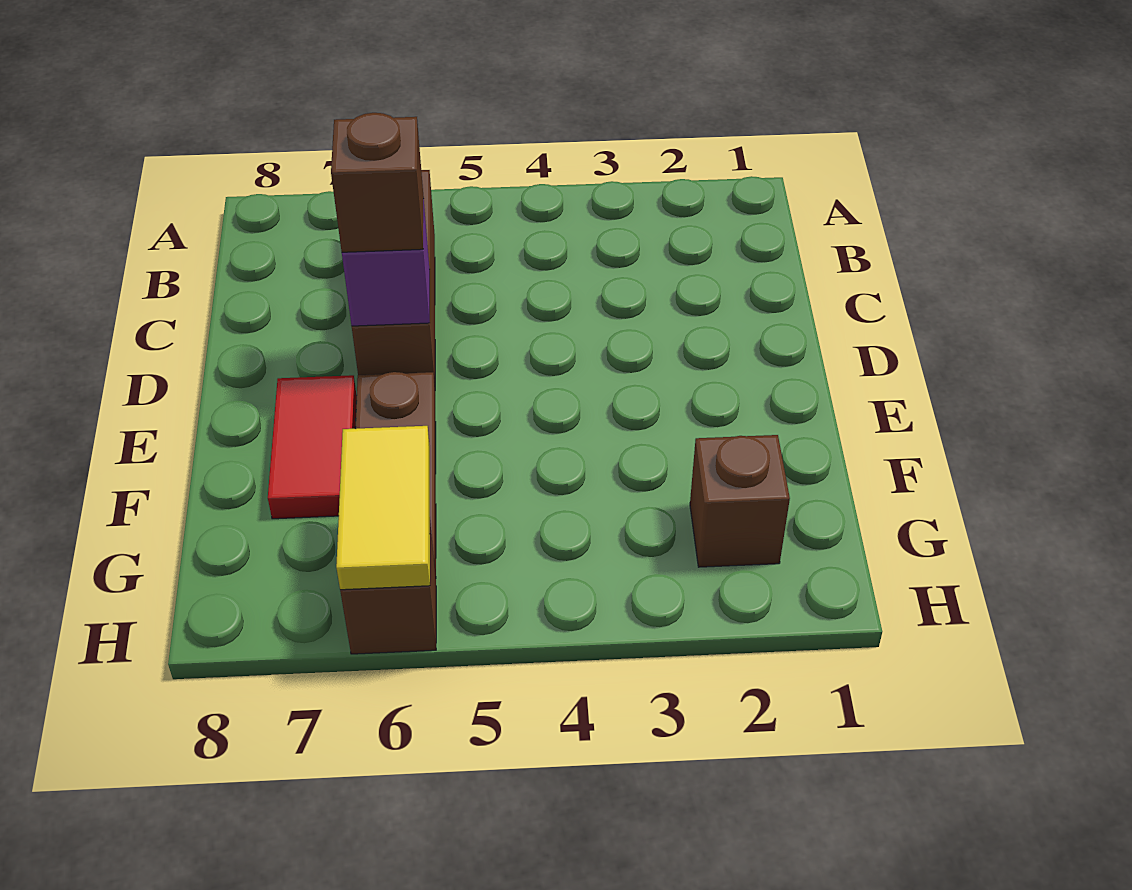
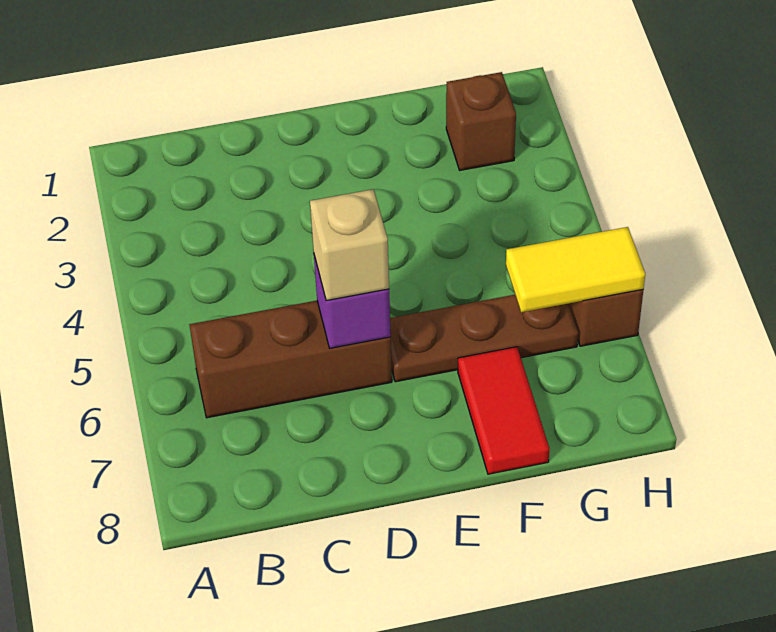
brown brick D6 level 3 -> tan brick D6 level 3
red tile E7:F7 level 1 -> red tile F7:F8 level 1

